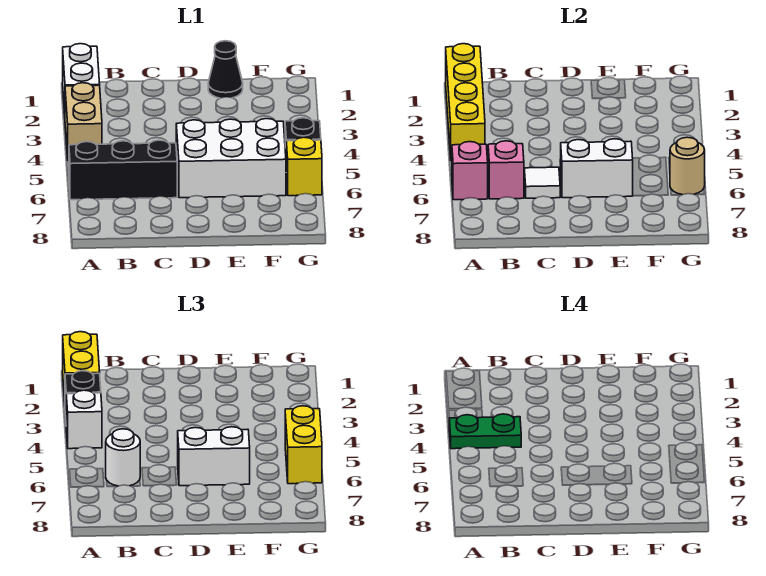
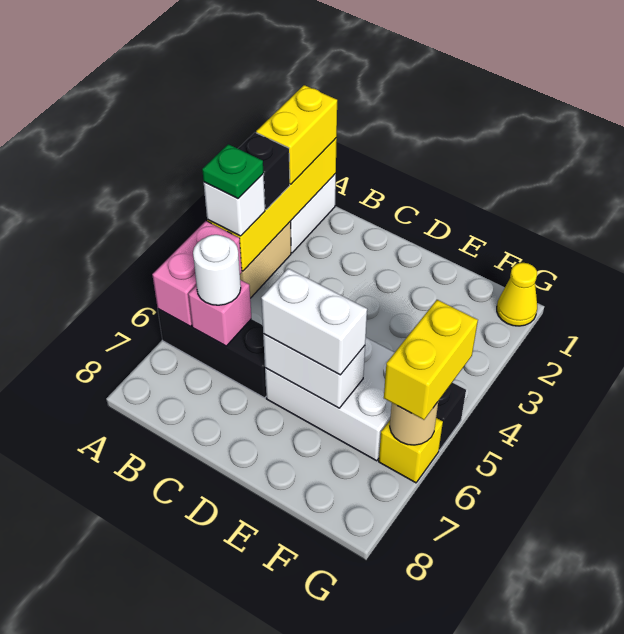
green plate A4:B4 level 4 -> green plate A4 level 4
pink brick A6 level 2 -> pink brick A5:A6 level 2
white tile C6 level 2 -> none
black cone E1 level 1 -> none
none -> yellow cone G1 level 1

